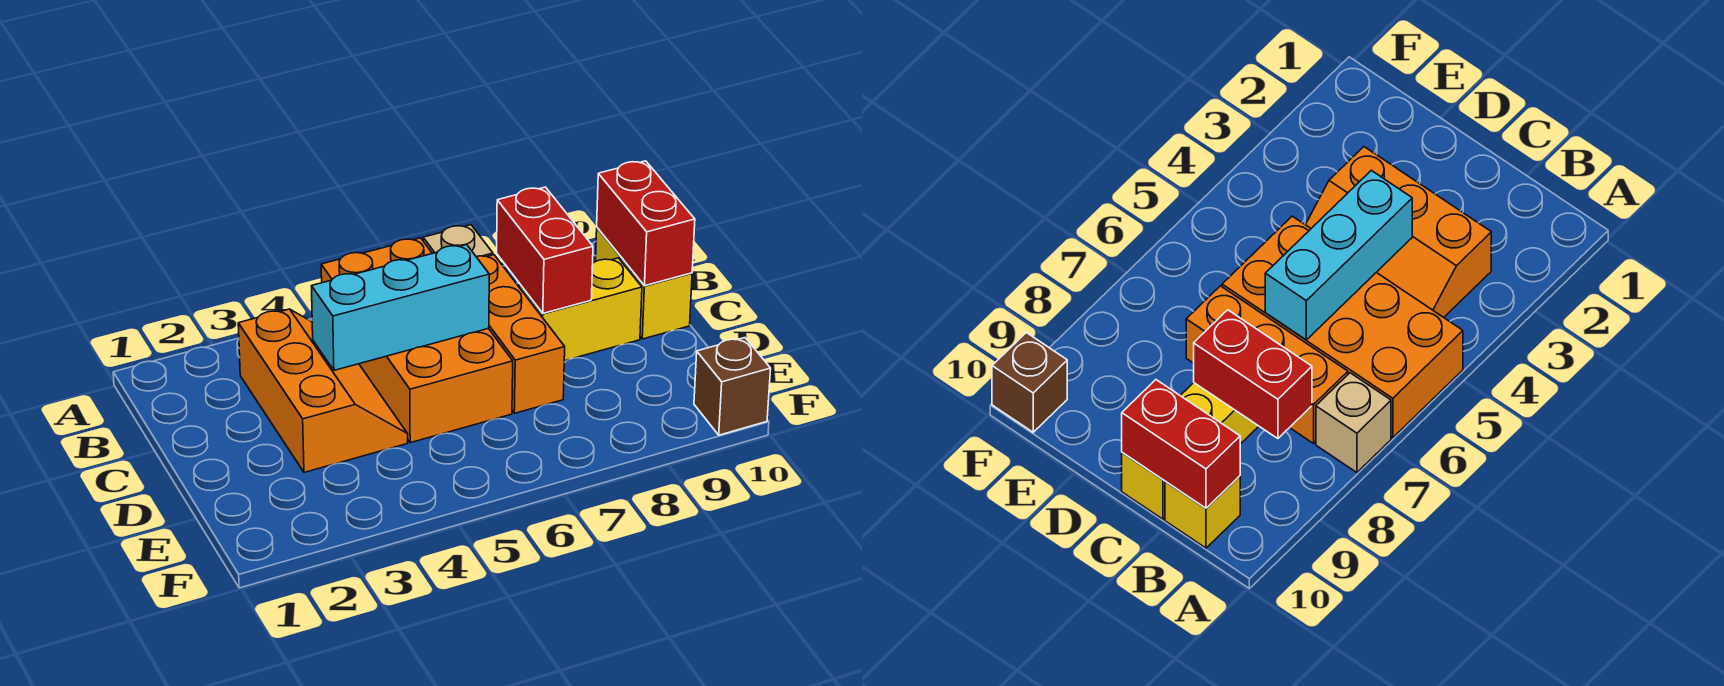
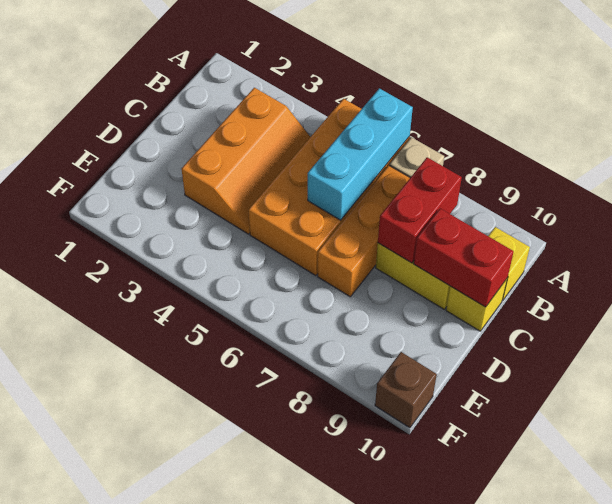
red brick B10:C10 level 2 -> red brick C9:C10 level 2
cyan brick C4:C6 level 2 -> cyan brick A6:C6 level 2

